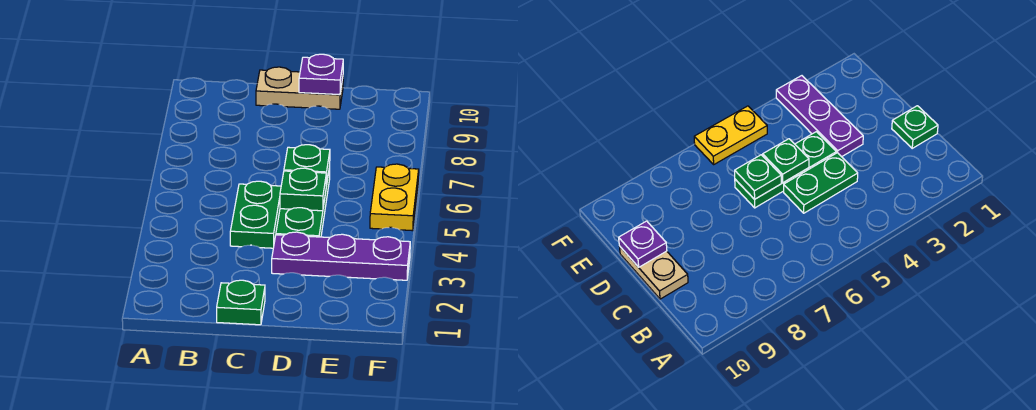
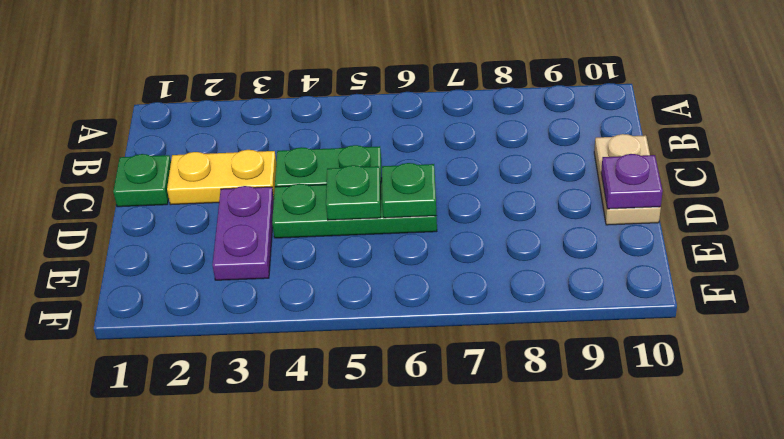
purple plate D3:F3 level 1 -> purple plate D3:E3 level 1
yellow plate F5:F6 level 1 -> yellow plate C2:C3 level 1

